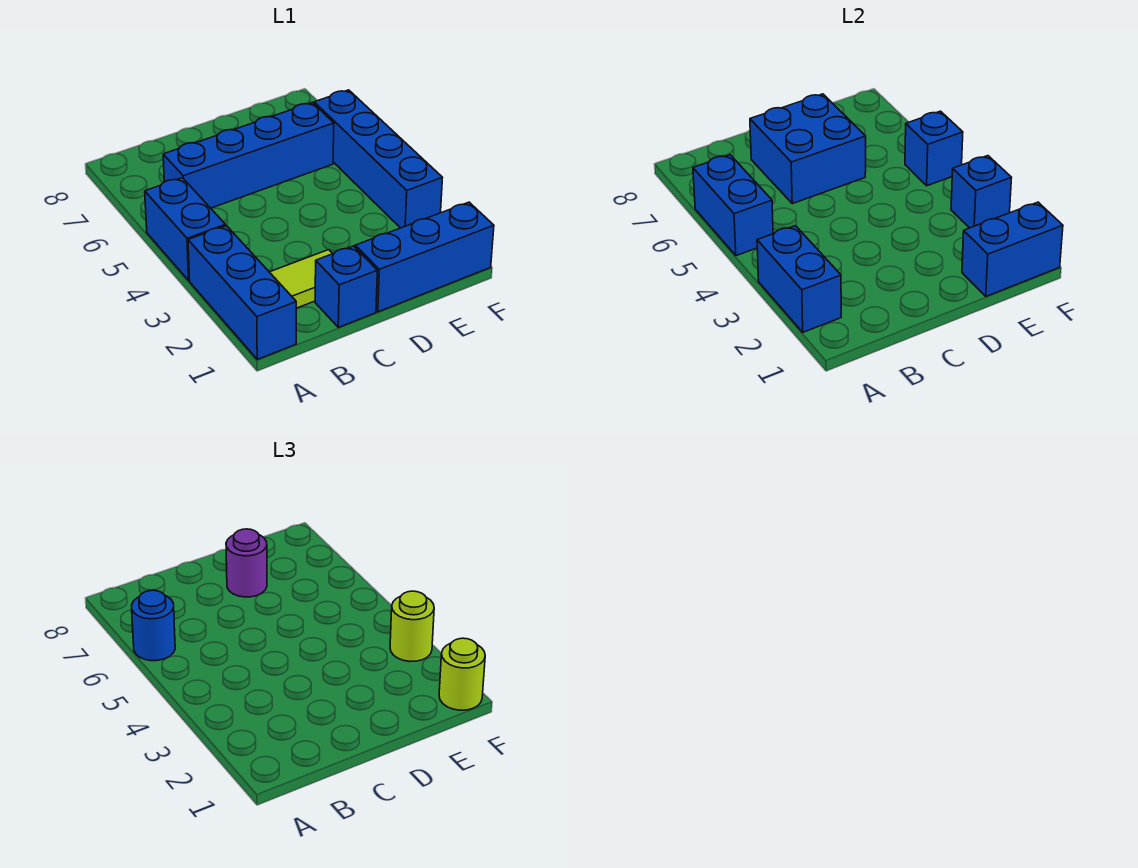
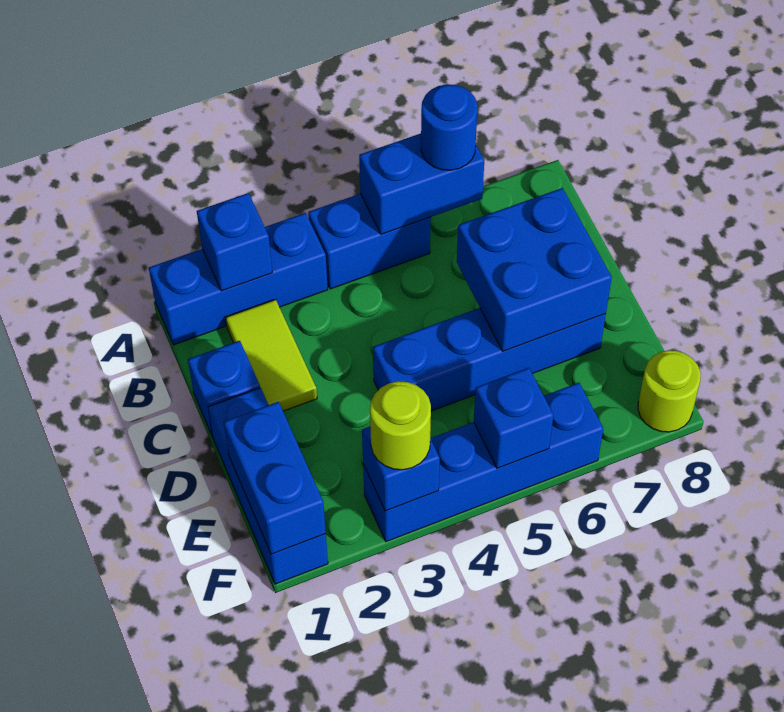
blue brick A2:A3 level 2 -> blue brick A2 level 2
blue brick B6:E6 level 1 -> blue brick D4:D7 level 1
purple round brick D7 level 3 -> none
lime round brick F1 level 3 -> lime round brick F8 level 1

